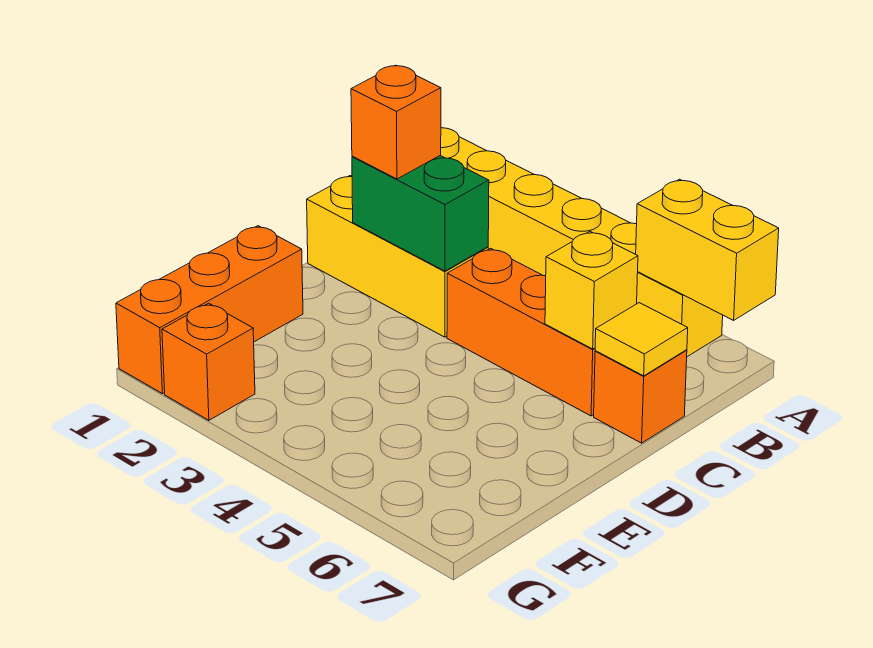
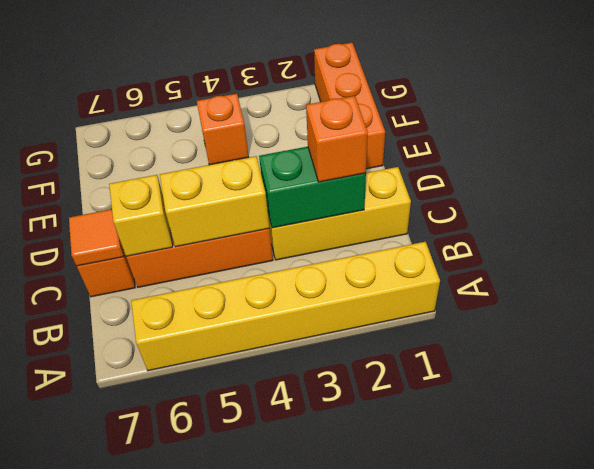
yellow brick A6:A7 level 2 -> yellow brick C4:C5 level 2
yellow tile C7 level 2 -> orange tile C7 level 2
orange brick G2 level 1 -> orange brick F4 level 1

